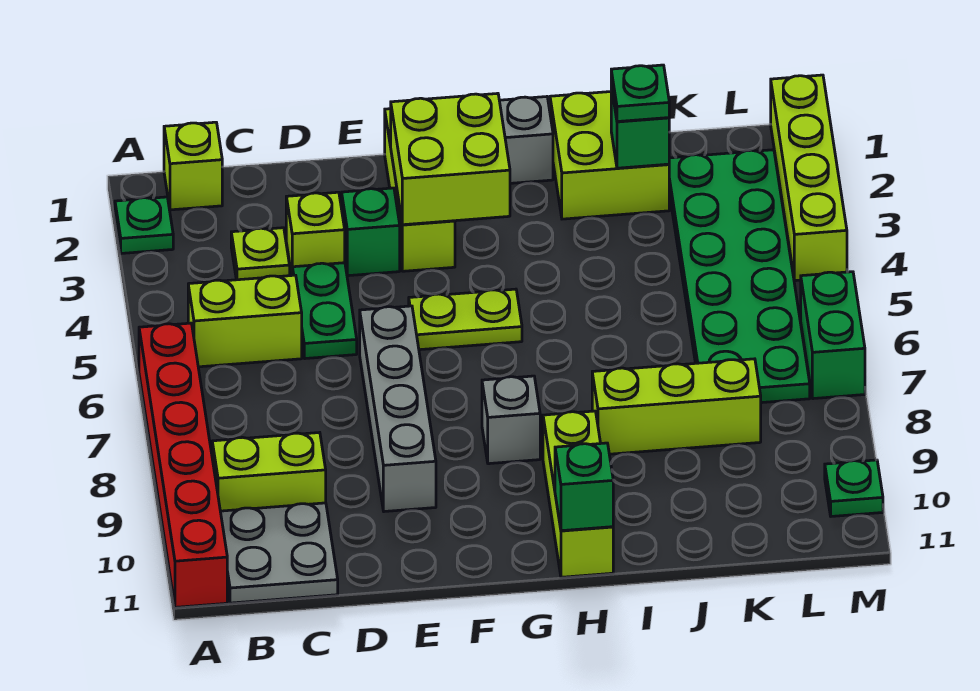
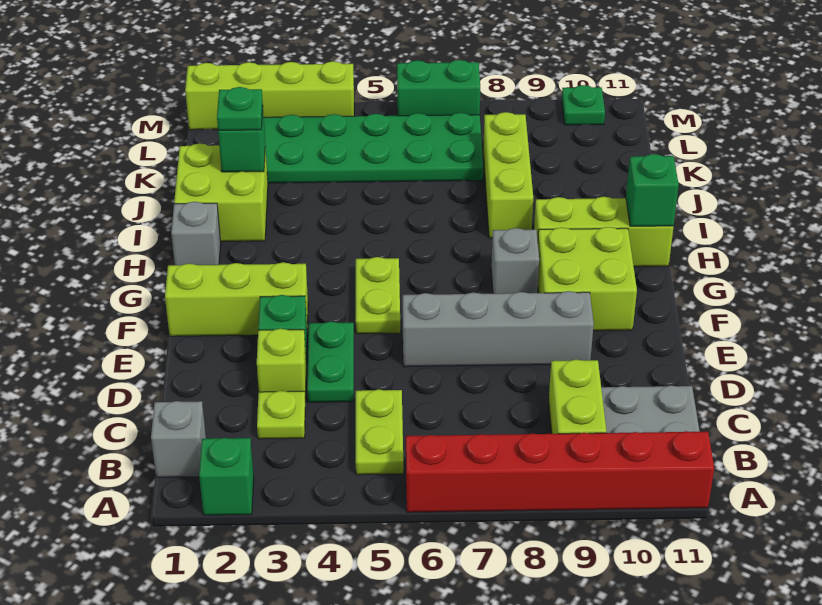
green plate A2 level 1 -> green brick A2 level 1
lime brick B1 level 1 -> grey brick B1 level 1
lime brick B5:C5 level 1 -> lime plate B5:C5 level 1
green plate D4:D5 level 1 -> green plate D4:E4 level 1
lime brick F2:G3 level 2 -> lime brick F9:G10 level 1

